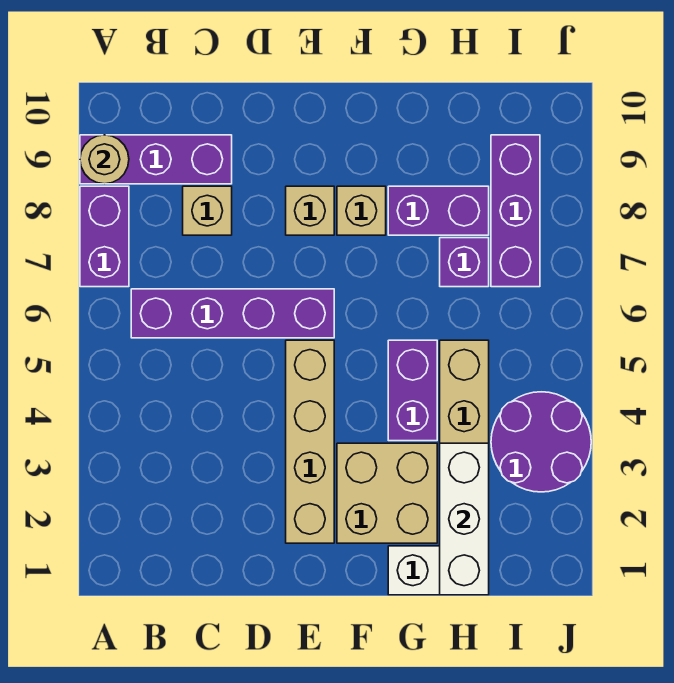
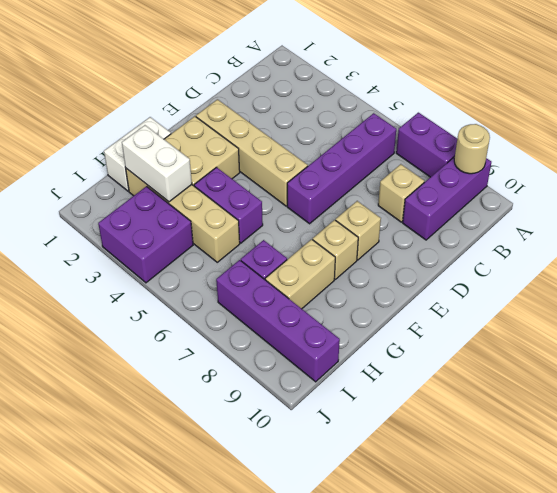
purple brick G8:H8 level 1 -> tan brick G8:H8 level 1
white brick H1:H3 level 2 -> white brick H2:H3 level 2
purple round brick I3:J4 level 1 -> purple brick I3:J4 level 1
purple brick I7:I9 level 1 -> purple brick I7:I10 level 1

